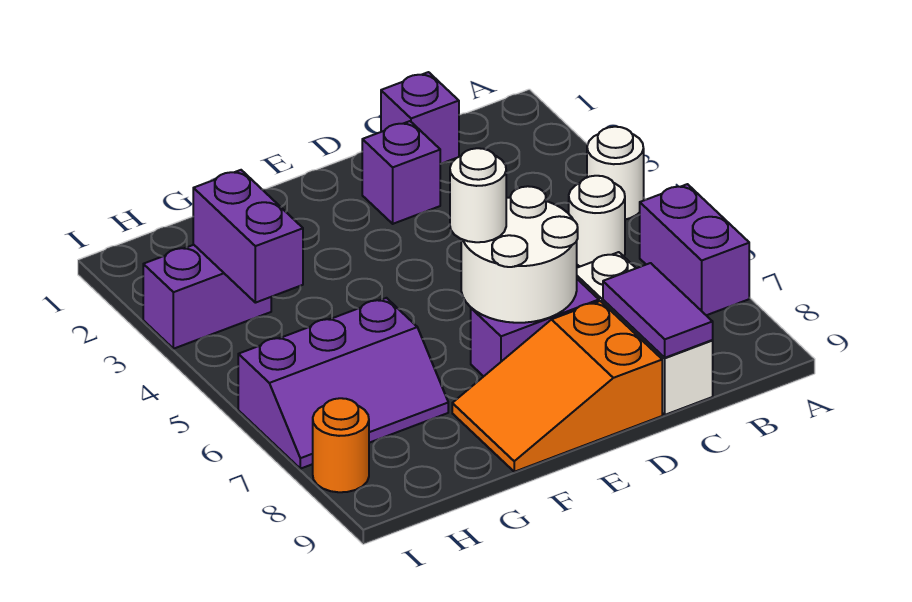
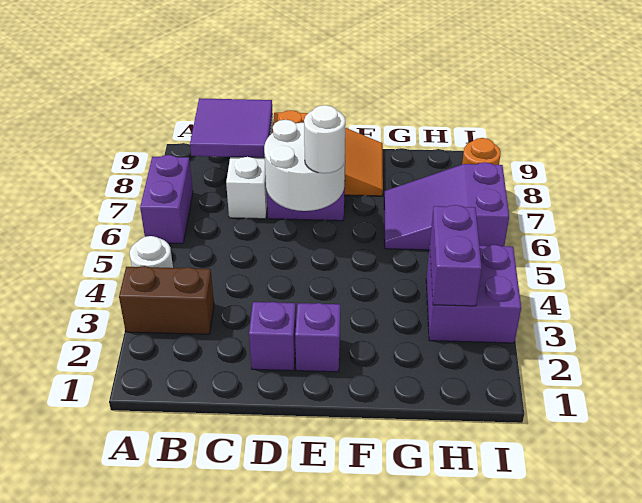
none -> brown brick A3:B3 level 1
white round brick B5 level 1 -> none
purple brick C1 level 1 -> purple brick E2 level 1
purple tile C8:C9 level 2 -> purple tile B8:C9 level 2
purple slope G6:I7 level 1 top 6 -> purple slope G6:I7 level 1 top I
purple brick H3:I3 level 1 -> purple brick H3:I4 level 1

